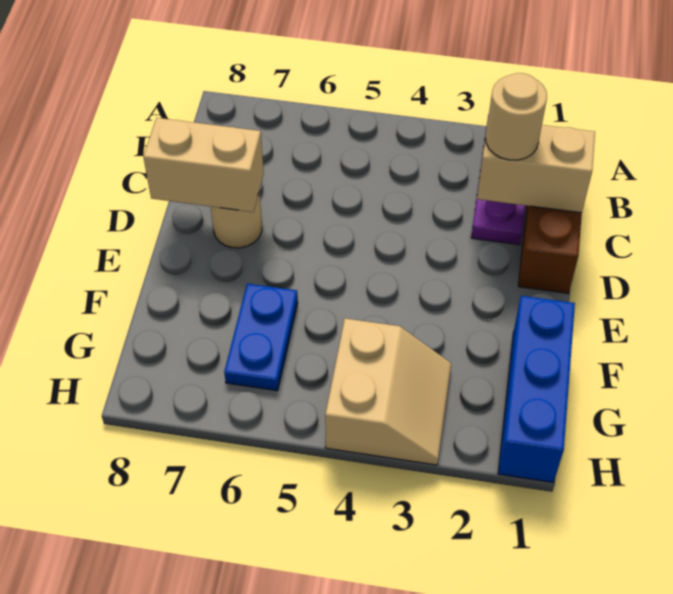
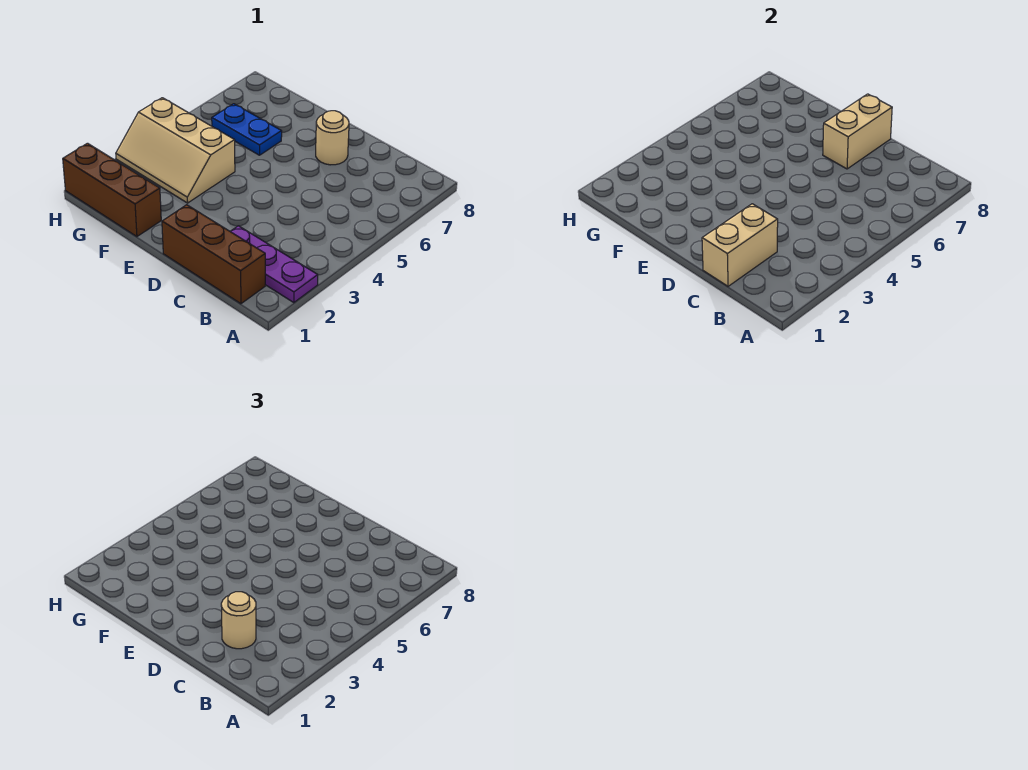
blue brick F1:H1 level 1 -> brown brick F1:H1 level 1
tan slope G3:H4 level 1 top 4 -> tan slope F3:H4 level 1 top 4

